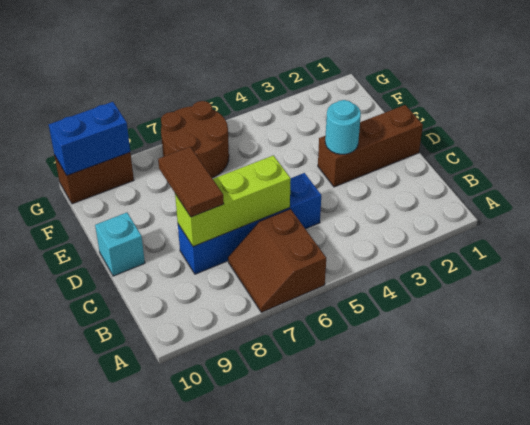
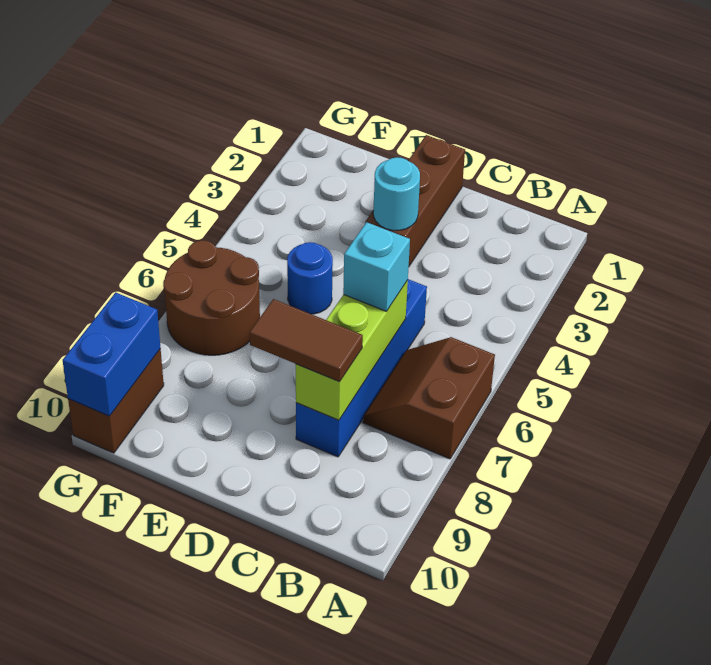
brown slope A6:B7 level 1 top 6 -> brown slope A6:B7 level 1 top A
cyan brick D10 level 1 -> cyan brick C6 level 3
none -> blue round brick E5 level 1

